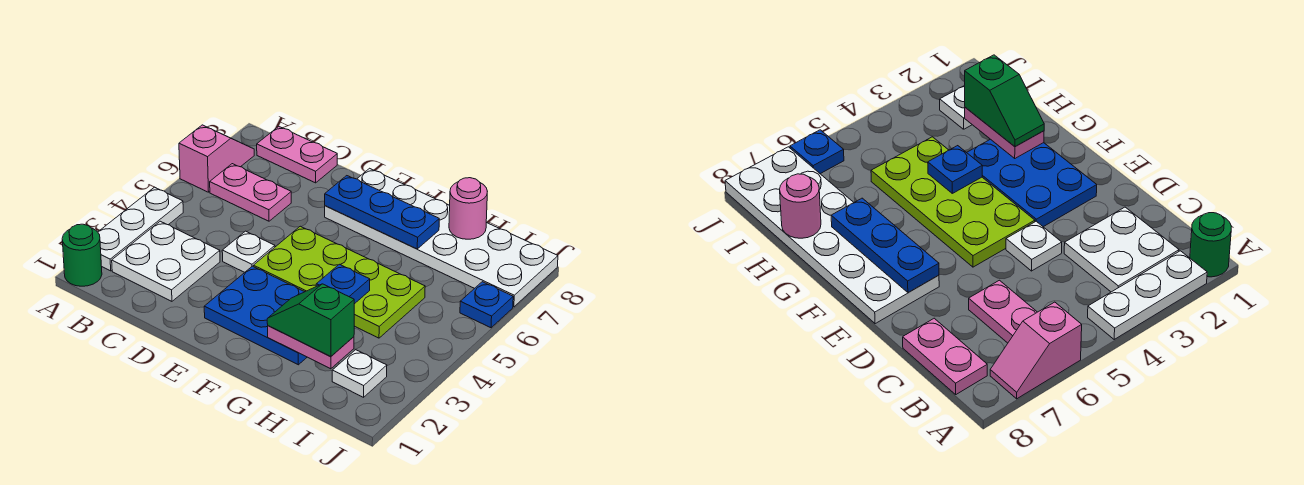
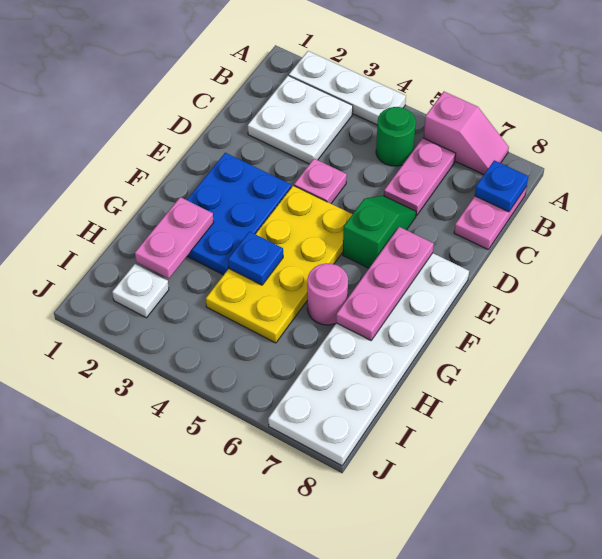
green round brick A1 level 1 -> green round brick B5 level 1
white plate D4 level 1 -> pink plate D4 level 1
lime plate E4:H5 level 1 -> yellow plate E4:H5 level 1
blue plate E7:G7 level 2 -> pink plate E7:G7 level 2
green slope G2:H2 level 3 top H -> green slope D6:E6 level 1 top E
pink round brick H8 level 2 -> pink round brick G6 level 1
blue plate J6 level 1 -> blue plate B8 level 2

